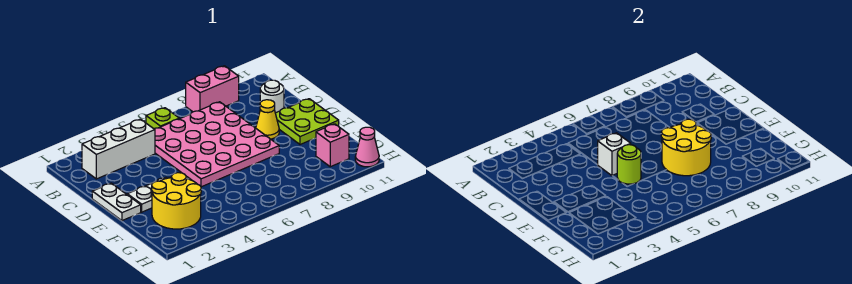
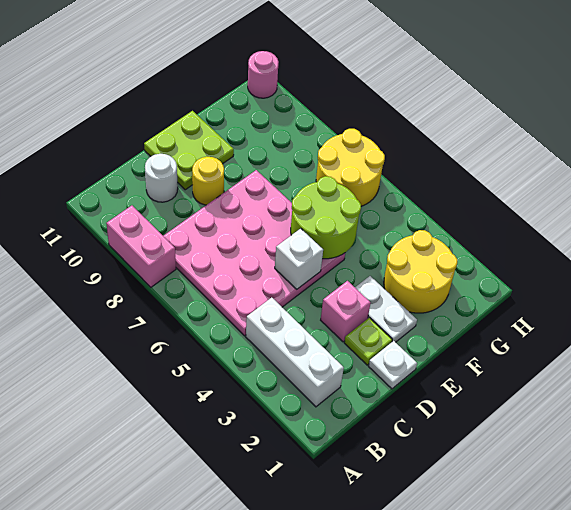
lime plate A6 level 1 -> lime plate D2 level 1
white plate D1:E1 level 1 -> white plate D1 level 1
yellow cone D9 level 1 -> yellow round brick D9 level 1
lime round brick E5 level 2 -> lime round brick E5:F6 level 2
yellow round brick E7:F8 level 2 -> yellow round brick G6:H7 level 1
pink brick G10 level 1 -> pink brick D3 level 1
pink cone H11 level 1 -> pink round brick H11 level 1

